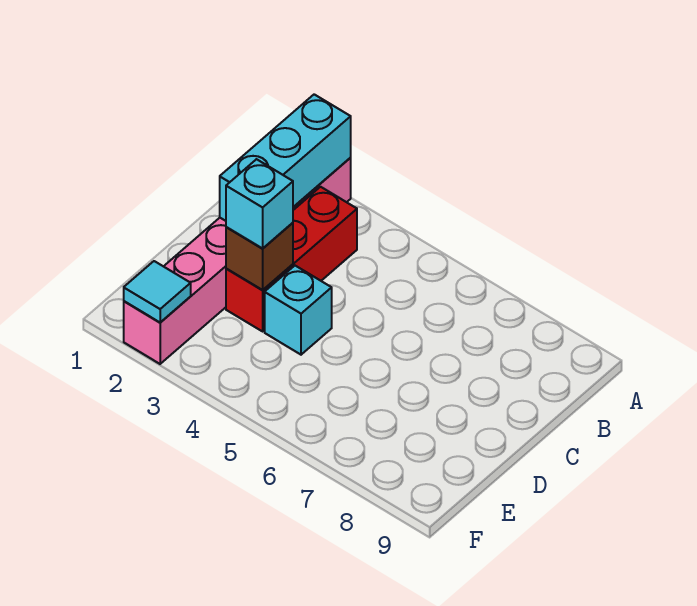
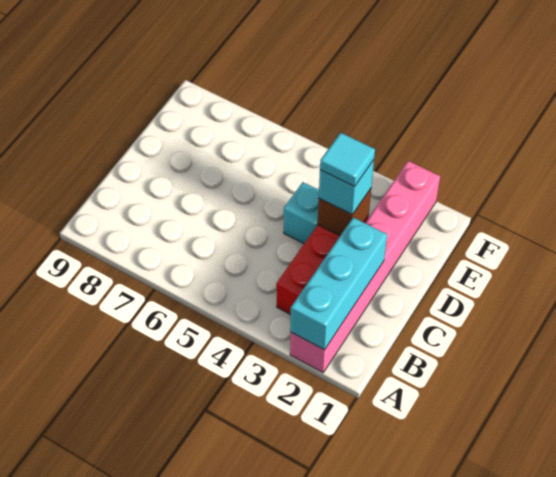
cyan tile F2 level 2 -> cyan tile D3 level 4

